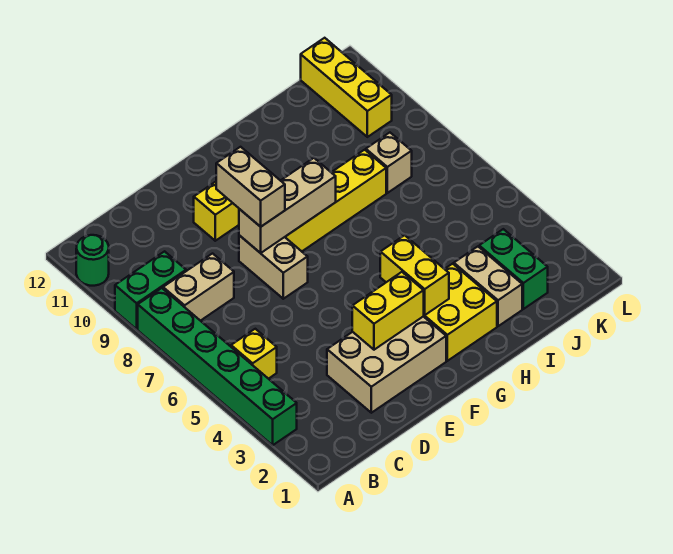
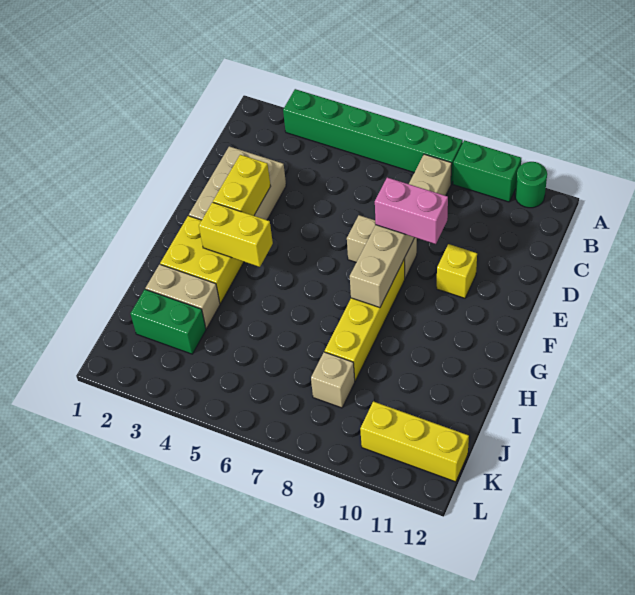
green brick A9:B9 level 1 -> green brick A9:A10 level 1
yellow brick B5 level 1 -> none
tan brick E8:E9 level 3 -> pink brick E8:E9 level 3

